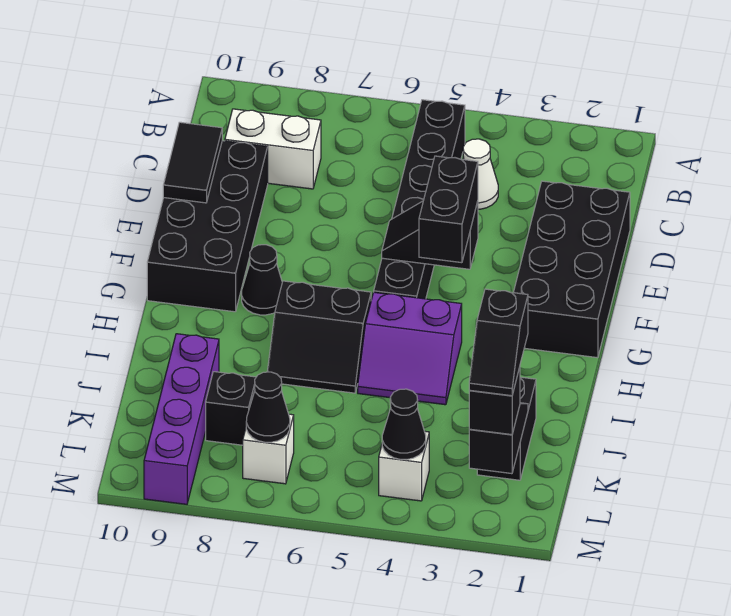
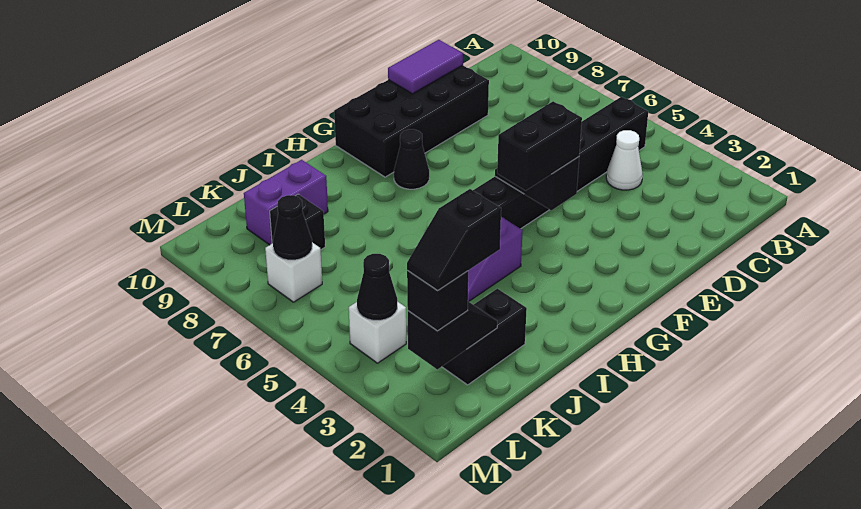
white brick C8:C9 level 1 -> none
black brick D1:G2 level 1 -> none
black tile D10:E10 level 2 -> purple tile D10:E10 level 2
black slope H6:I7 level 1 top H -> none
purple brick J9:M9 level 1 -> purple brick J9:K9 level 1

